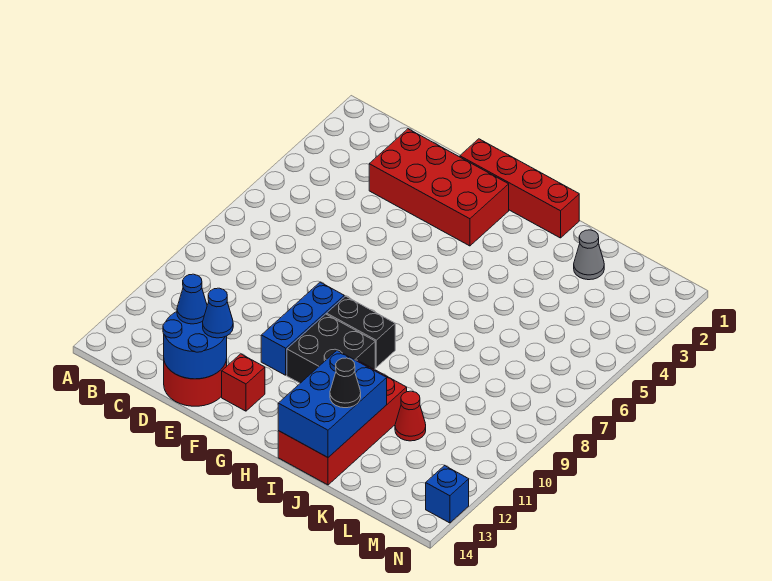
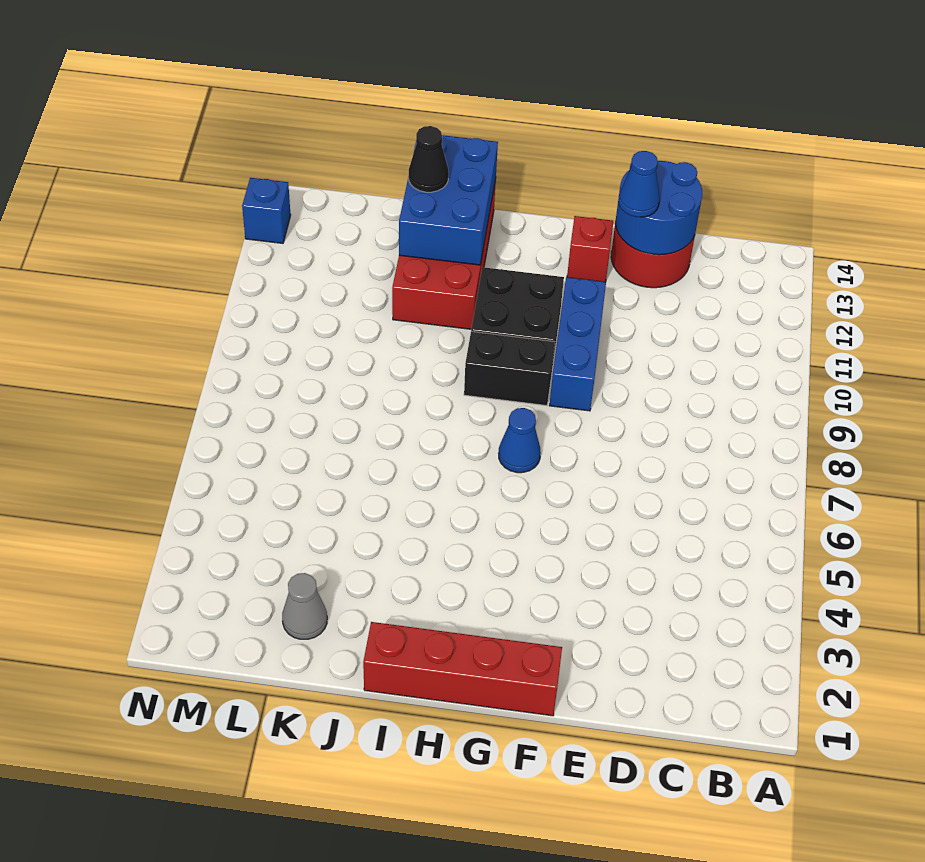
red brick D2:G3 level 1 -> none
blue cone D13 level 3 -> blue cone G7 level 1
red cone K11 level 1 -> none

